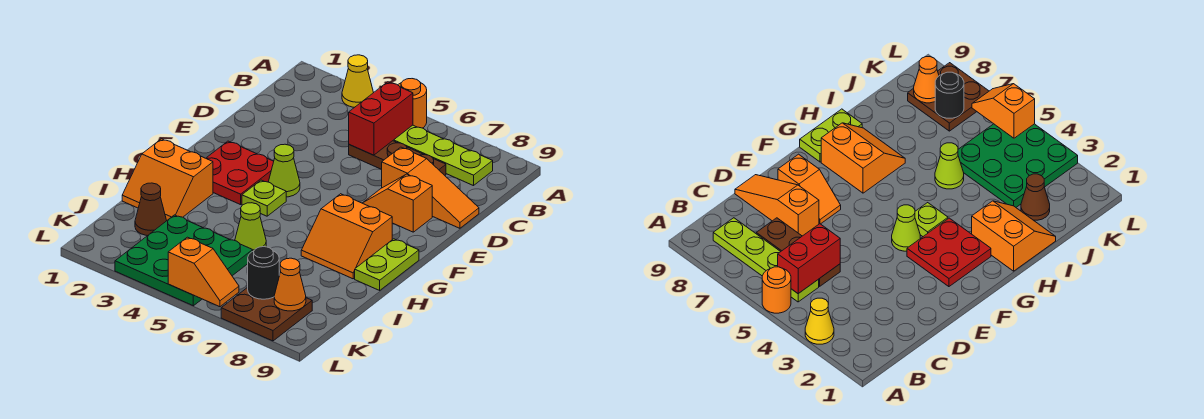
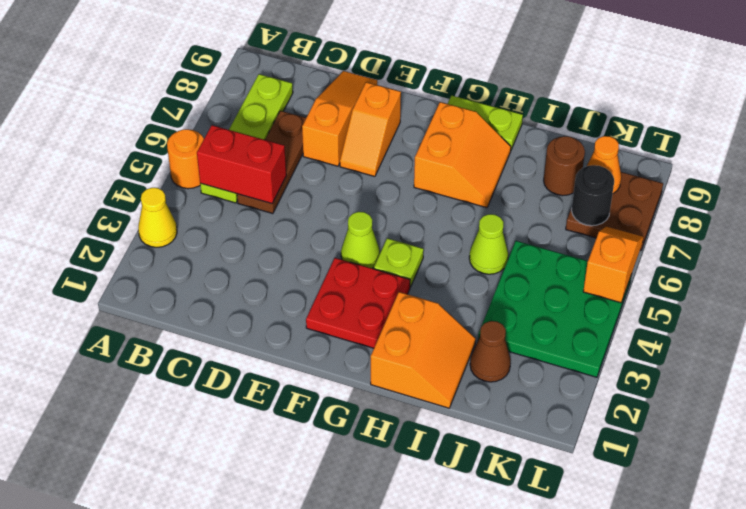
none -> brown round brick J8 level 1

